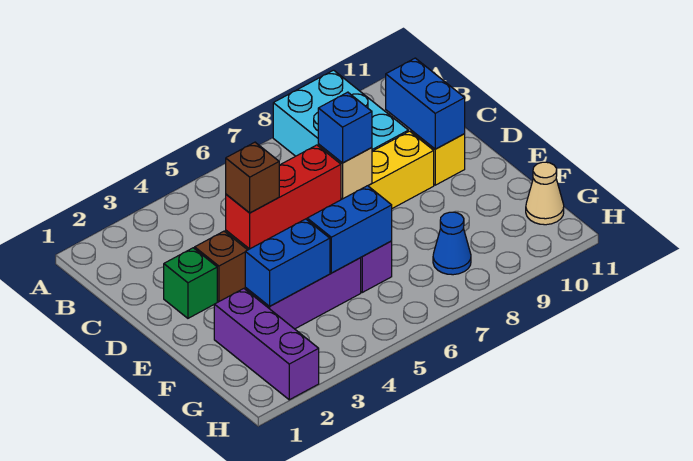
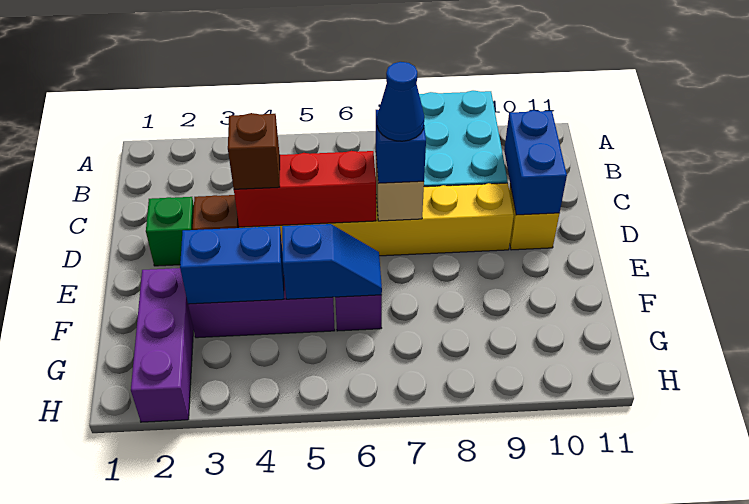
blue brick F5:F6 level 2 -> blue slope F5:F6 level 2 top 5
blue cone G8 level 1 -> blue cone D7 level 4
tan cone G11 level 1 -> none

